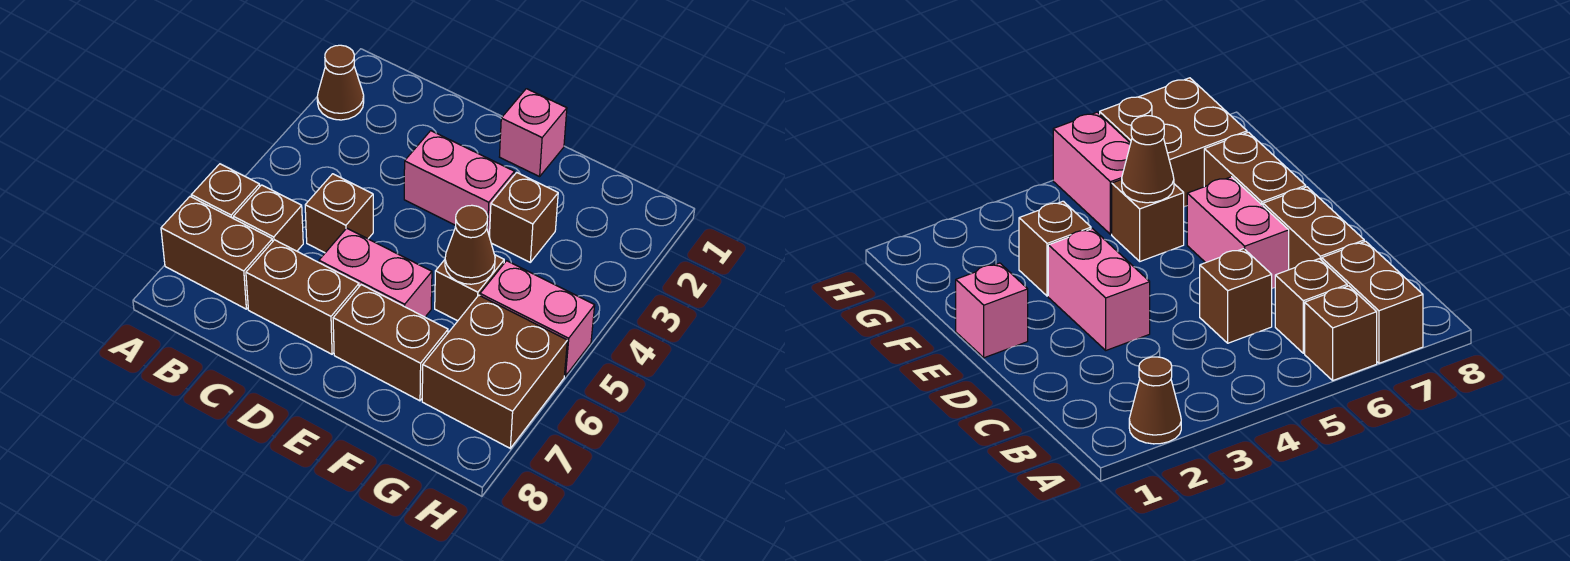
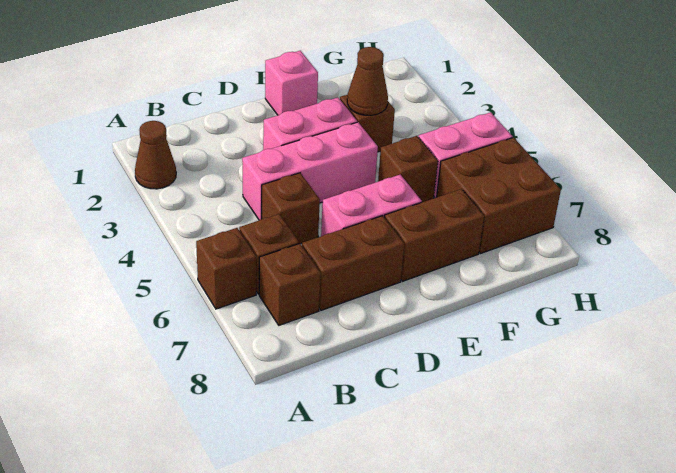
brown brick A7:B7 level 1 -> brown brick B7 level 1
none -> pink brick C4:E4 level 1
brown cone F5 level 2 -> brown cone F3 level 2

